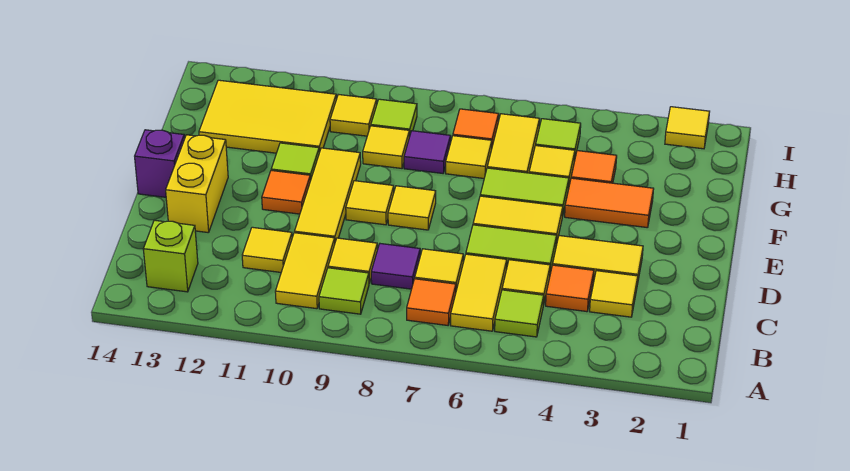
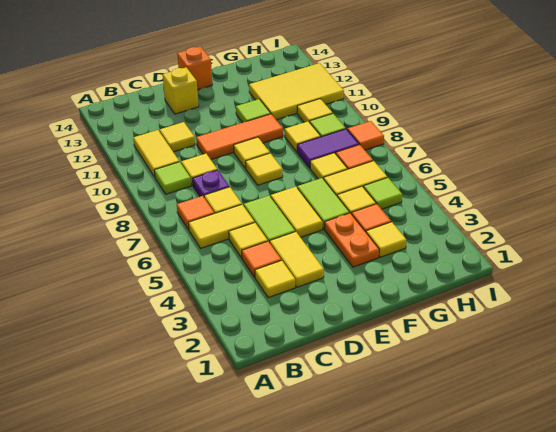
lime tile B5 level 1 -> none
yellow tile B10:C10 level 1 -> yellow tile B10:B11 level 1
lime brick B13 level 1 -> none
purple tile C8 level 1 -> purple plate C8 level 1
yellow tile D10:F10 level 1 -> orange tile D10:F10 level 1
yellow brick D13:E13 level 1 -> yellow brick D13 level 1
orange tile E11 level 1 -> orange tile I8 level 1
purple brick E14 level 1 -> orange brick E14 level 1
orange tile F3:F4 level 1 -> orange plate F3:F4 level 1
purple tile G8 level 1 -> purple tile G8:H8 level 1
yellow tile G11:H13 level 1 -> yellow tile G11:I12 level 1
yellow tile I2 level 1 -> yellow tile G3 level 1

